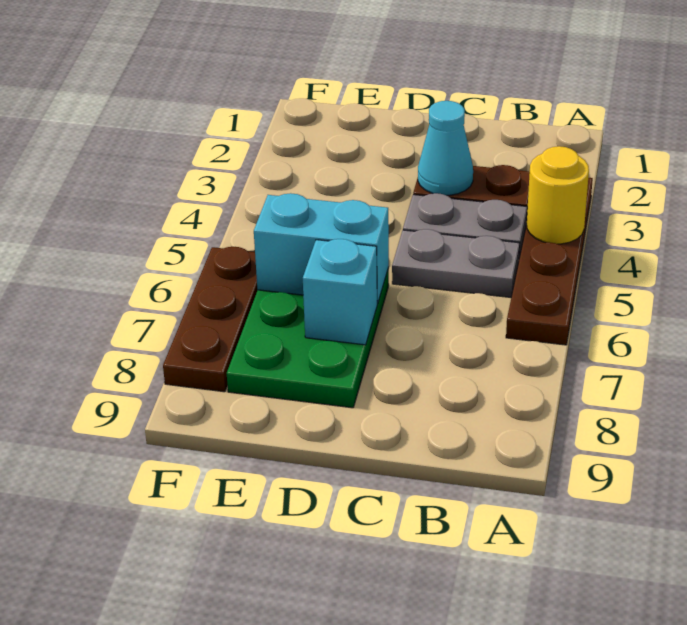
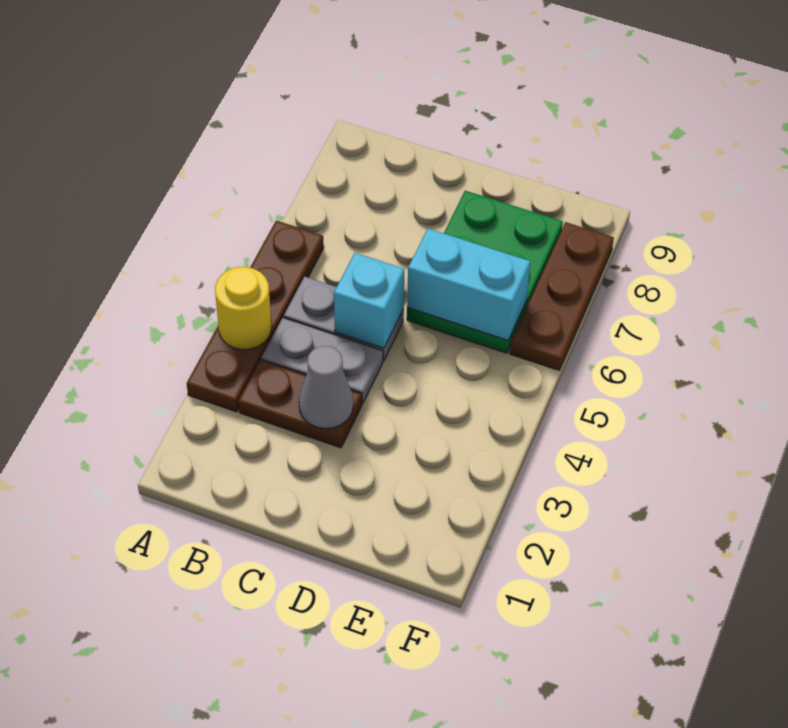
cyan cone C3 level 2 -> grey cone C3 level 2
cyan brick D7 level 2 -> cyan brick C5 level 2

